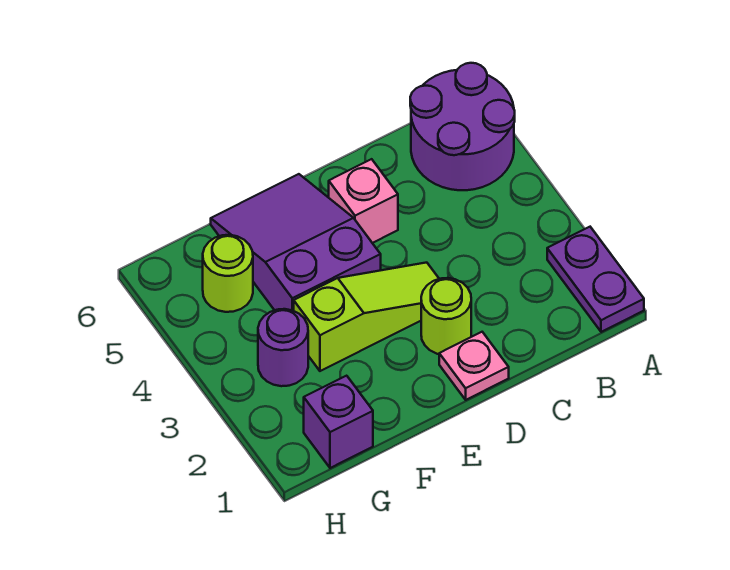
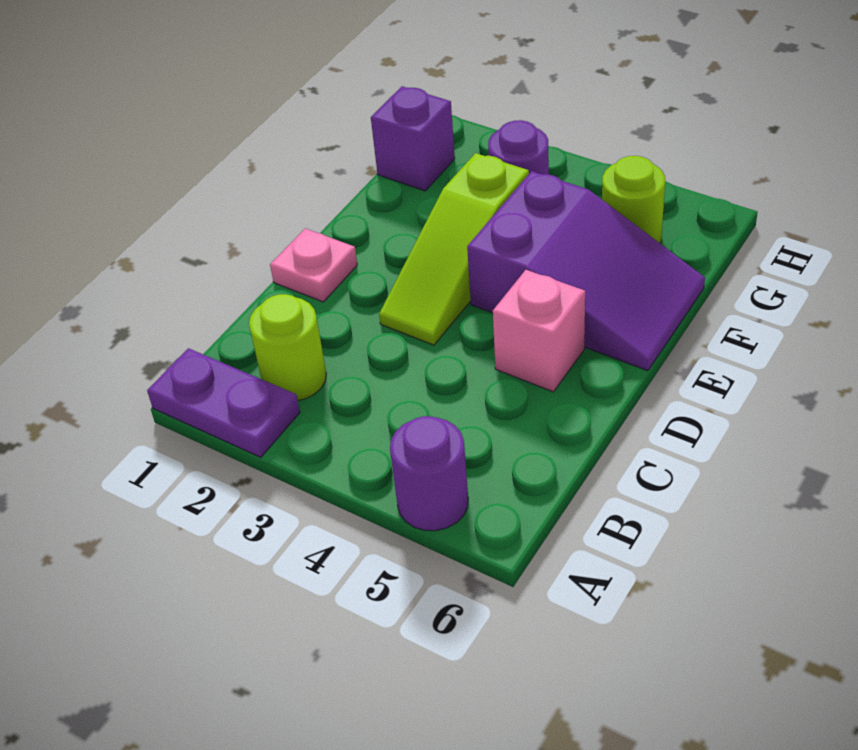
purple round brick A5:B6 level 1 -> purple round brick A5 level 1
lime round brick D2 level 1 -> lime round brick B2 level 1

